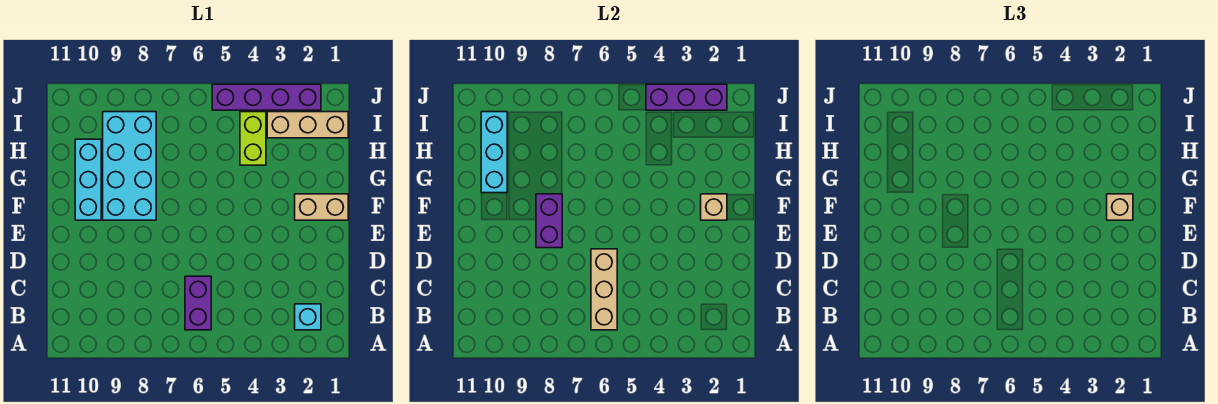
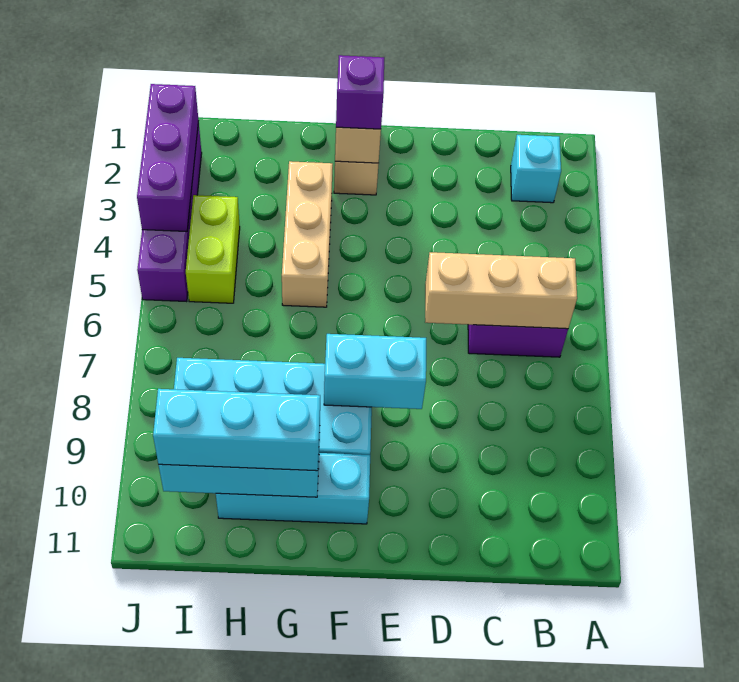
purple brick E8:F8 level 2 -> cyan brick E8:F8 level 2
tan brick F2 level 3 -> purple brick F2 level 3
none -> cyan brick G10:I10 level 3
lime brick H4:I4 level 1 -> lime brick I4:I5 level 1
tan brick I1:I3 level 1 -> tan brick G3:G5 level 1

